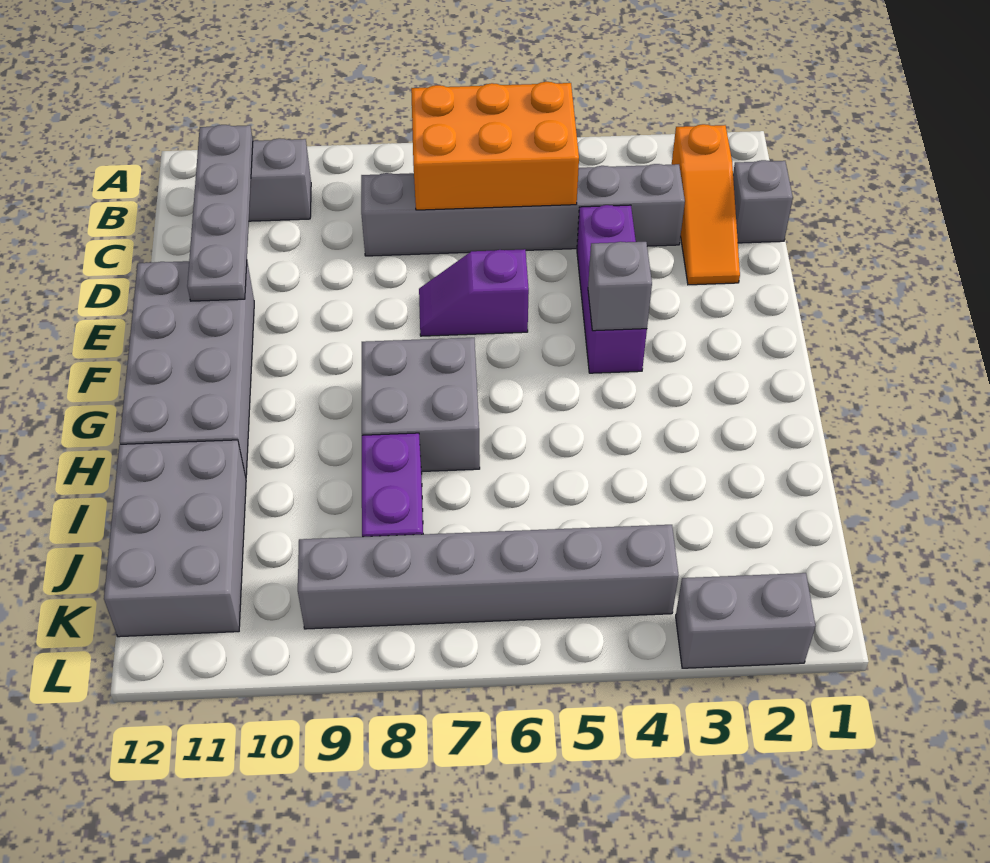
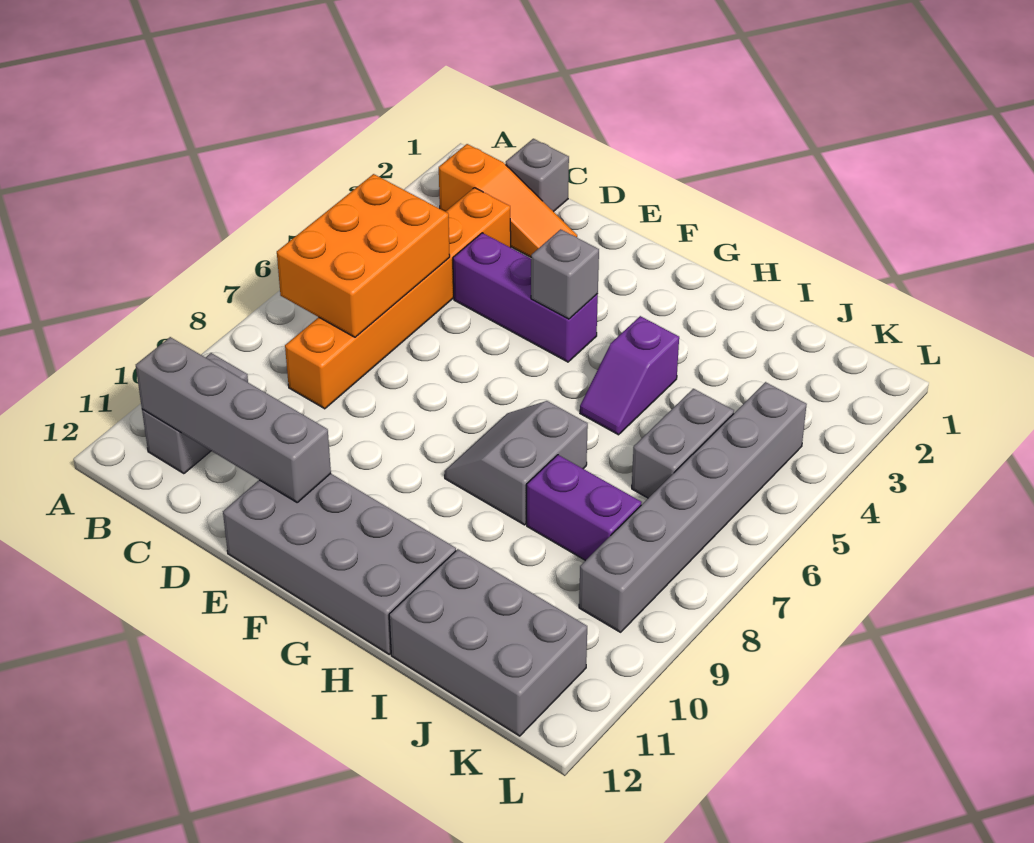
grey plate B11:E11 level 2 -> grey brick B11:E11 level 2
grey brick C3:C8 level 1 -> orange brick C3:C8 level 1
purple slope E6:E7 level 1 top 6 -> purple slope H4:H5 level 1 top 4
grey brick G7:H8 level 1 -> grey slope G7:H8 level 1 top H
grey brick L2:L3 level 1 -> grey brick J5:J6 level 1

